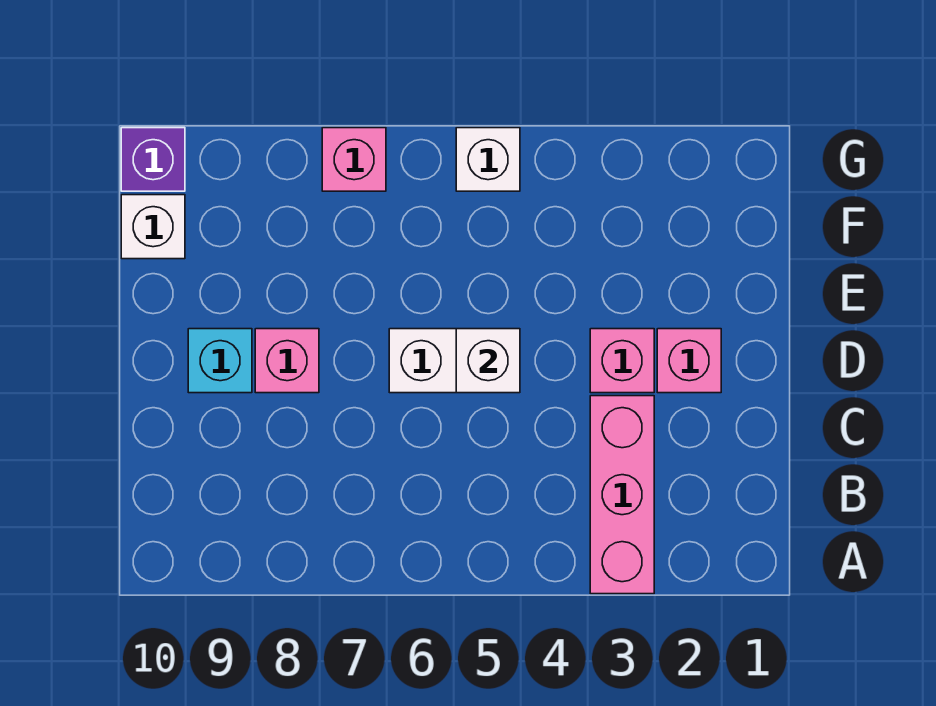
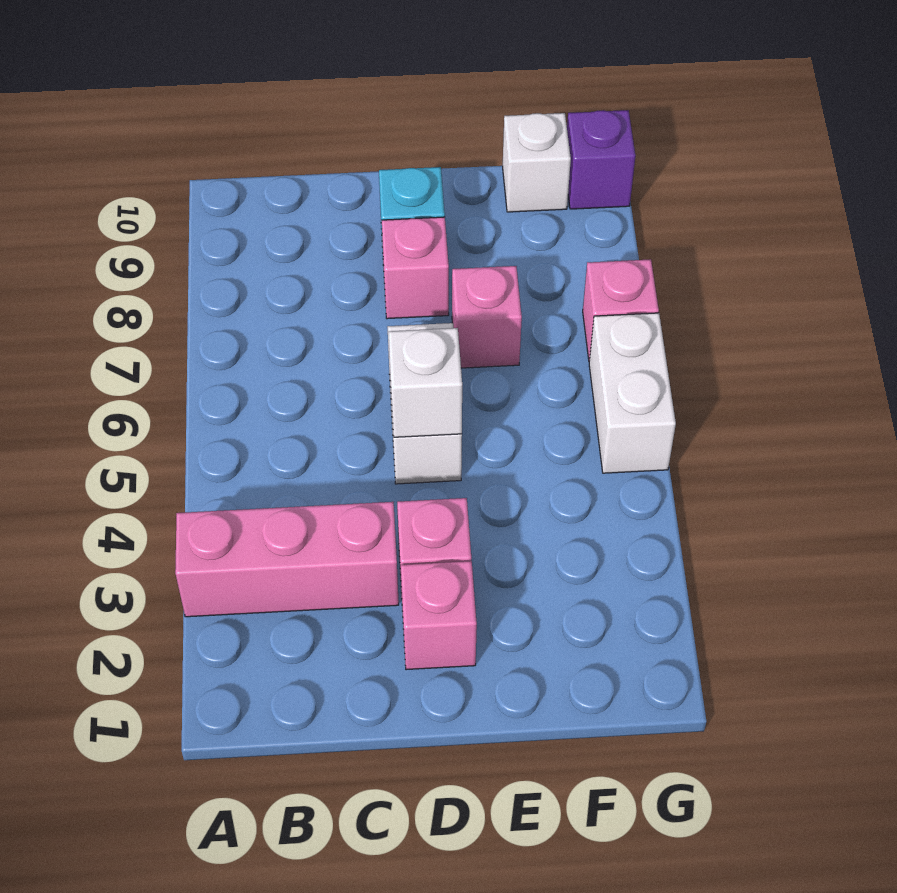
none -> pink brick E7 level 1
white brick G5 level 1 -> white brick G5:G6 level 1

